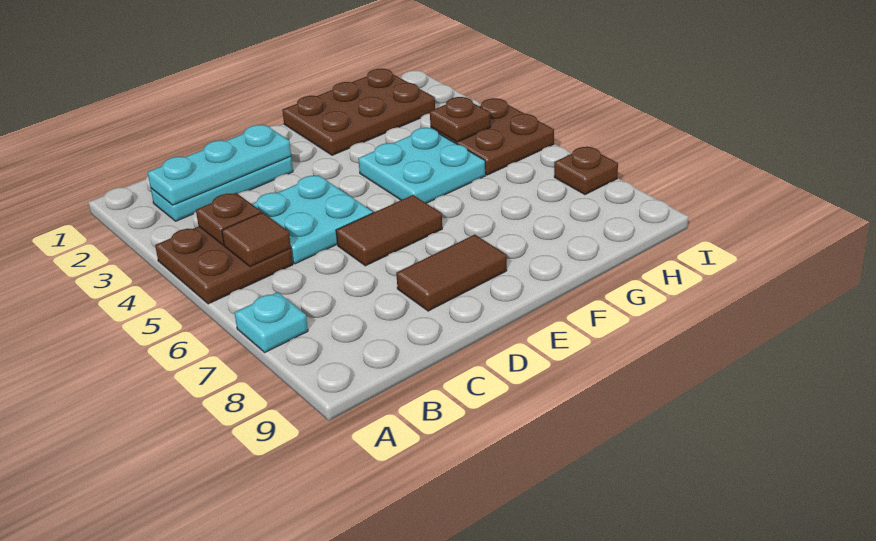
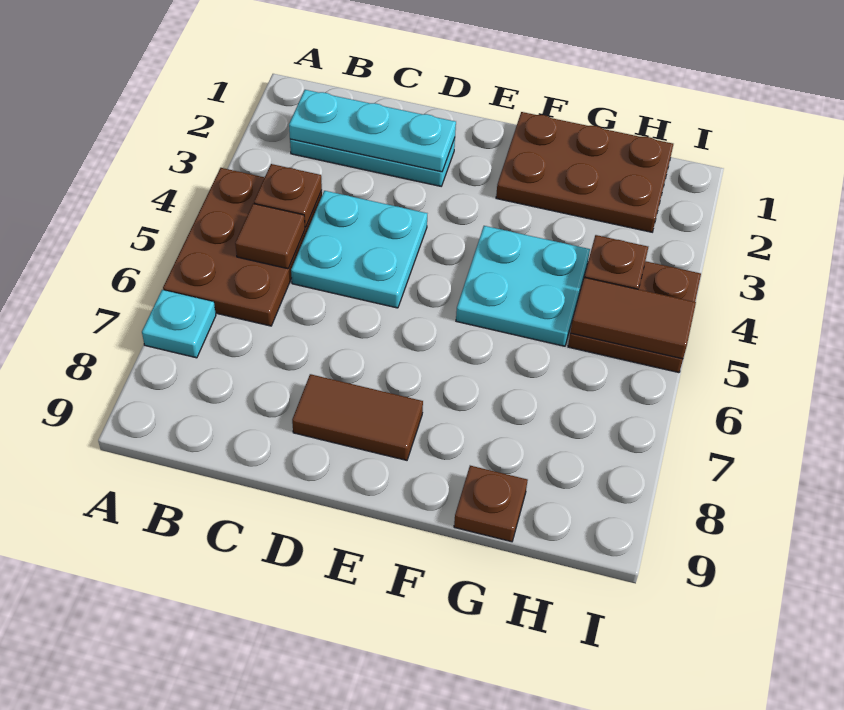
brown plate A4:B5 level 1 -> brown plate A4:B6 level 1
brown tile D6:E6 level 1 -> brown tile H5:I5 level 2
brown plate I7 level 1 -> brown plate G9 level 1

